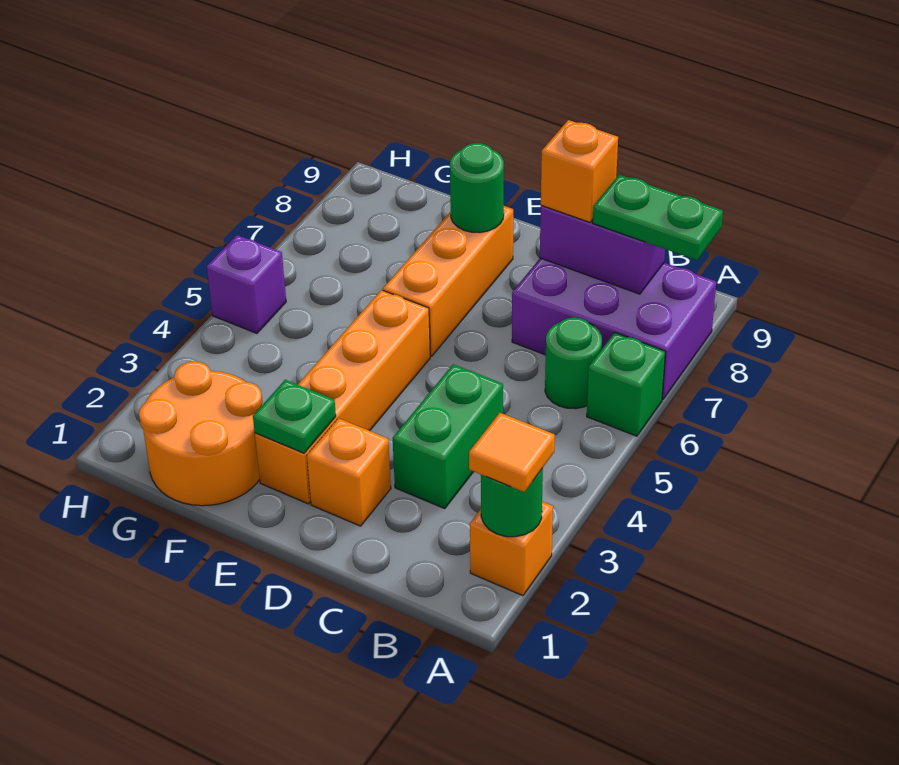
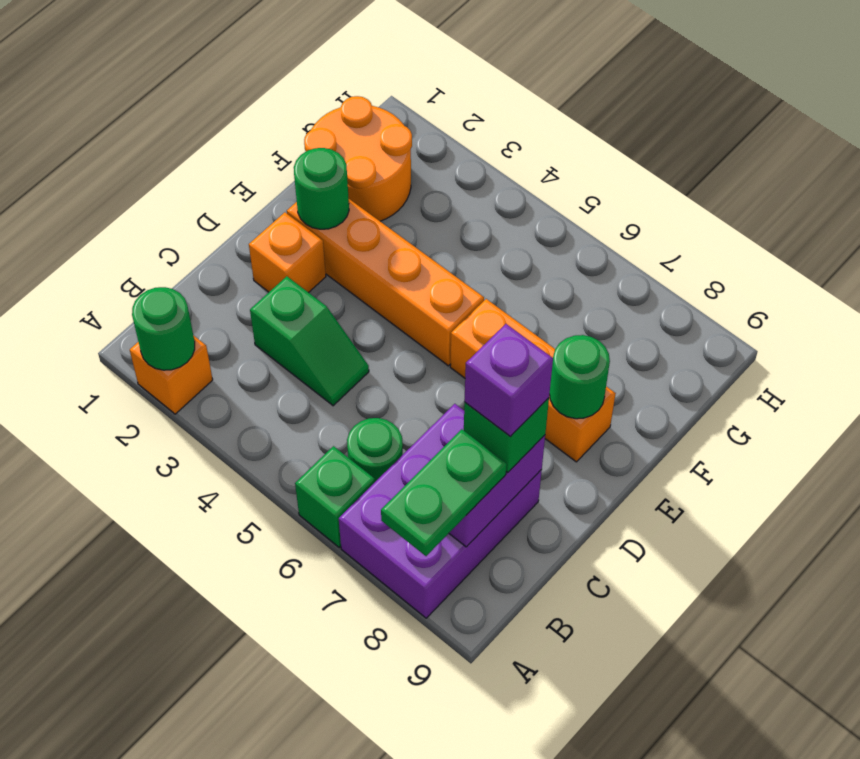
orange tile A2 level 3 -> none
green brick C3:C4 level 1 -> green slope C3:C4 level 1 top 3
orange brick C8 level 3 -> green brick C8 level 3
green plate E2 level 2 -> green round brick E2 level 2
purple brick H5 level 1 -> purple brick C8 level 4

